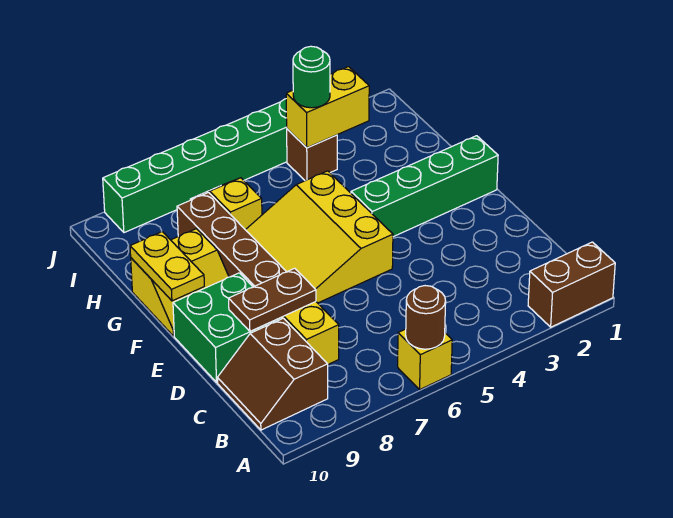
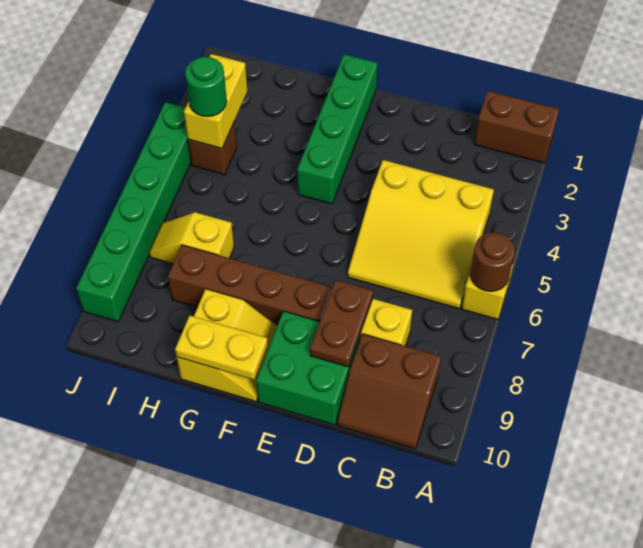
brown brick A1:A2 level 1 -> brown brick A1:B1 level 1
yellow slope E5:G7 level 1 top 5 -> yellow slope B4:D6 level 1 top 4

